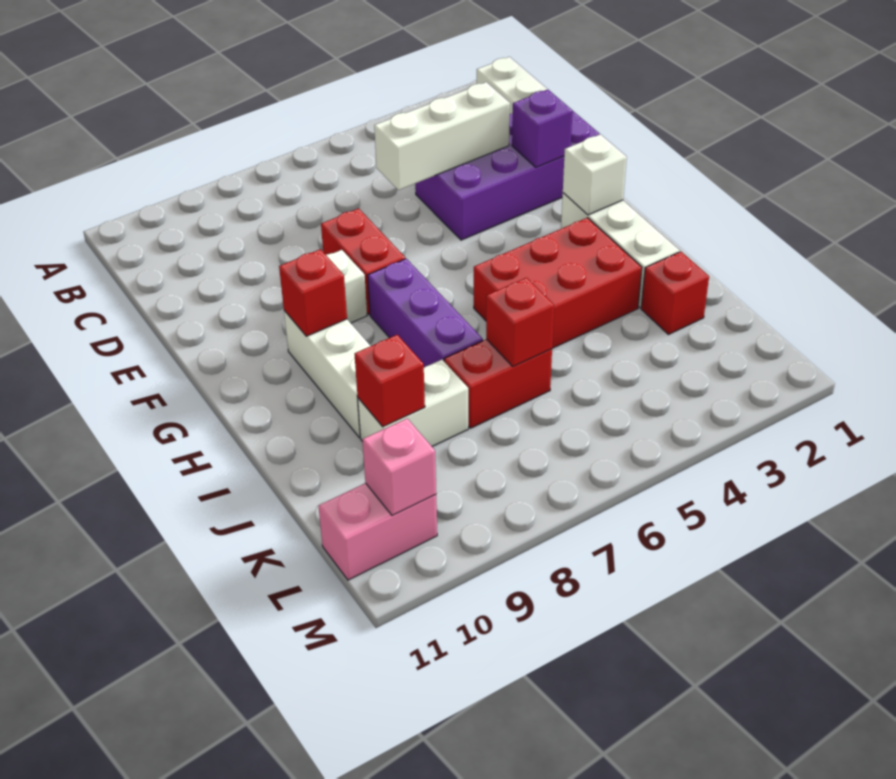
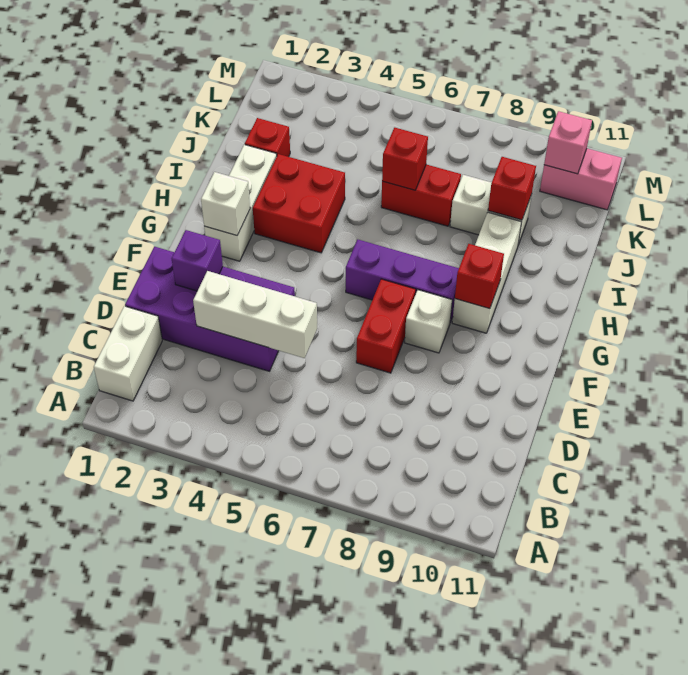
purple brick G7:I7 level 1 -> purple brick G6:G8 level 1
red brick H3:I5 level 1 -> red brick H3:I4 level 1

